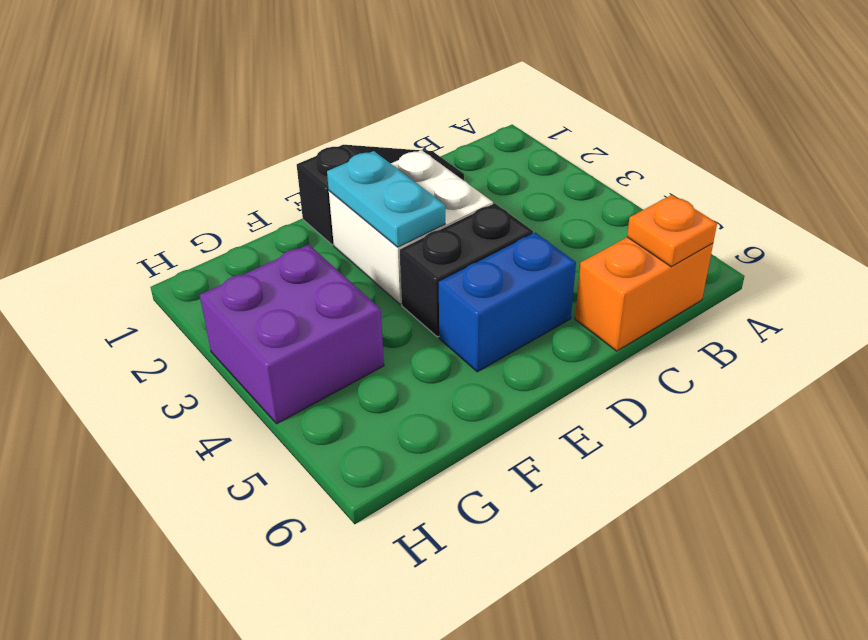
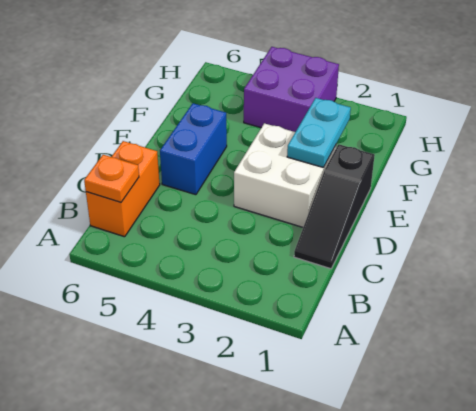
black brick D4:E4 level 1 -> none
cyan plate E2:E3 level 2 -> cyan plate E2:F2 level 2

